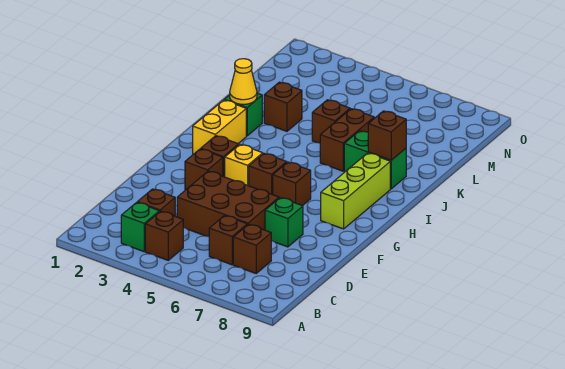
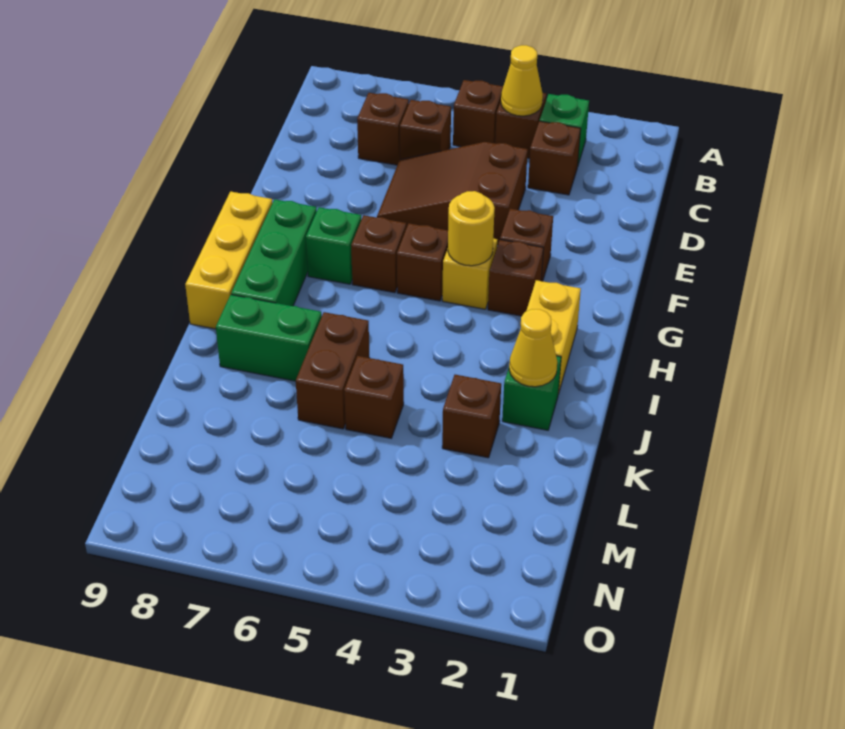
none -> yellow cone B4 level 2
brown brick D4:E6 level 1 -> brown slope D4:E6 level 1 top 4
green brick E7 level 1 -> green brick G7 level 1
none -> yellow round brick G4 level 2
lime brick G8:I8 level 1 -> green brick G8:I8 level 1
none -> yellow brick G9:I9 level 1
brown brick J8 level 2 -> brown brick B5 level 1

